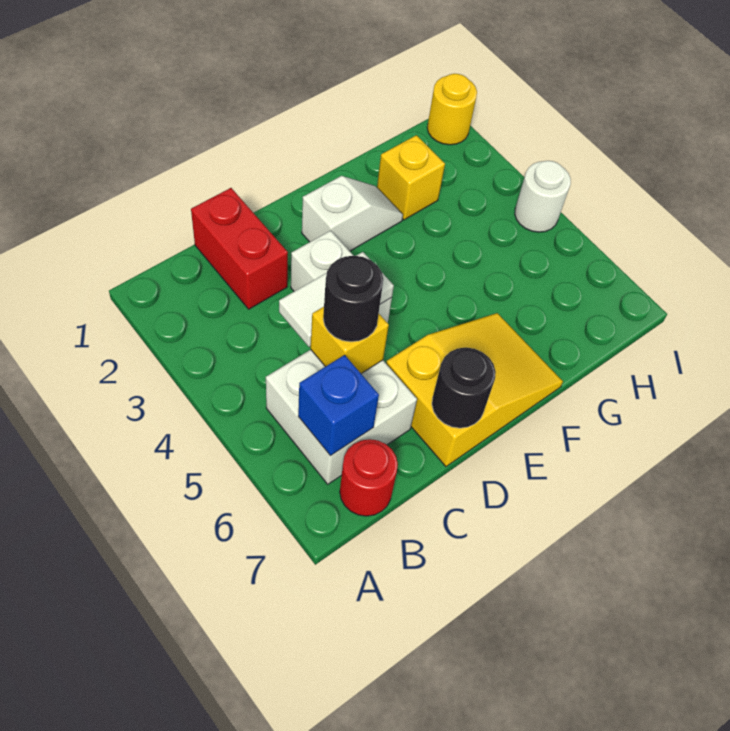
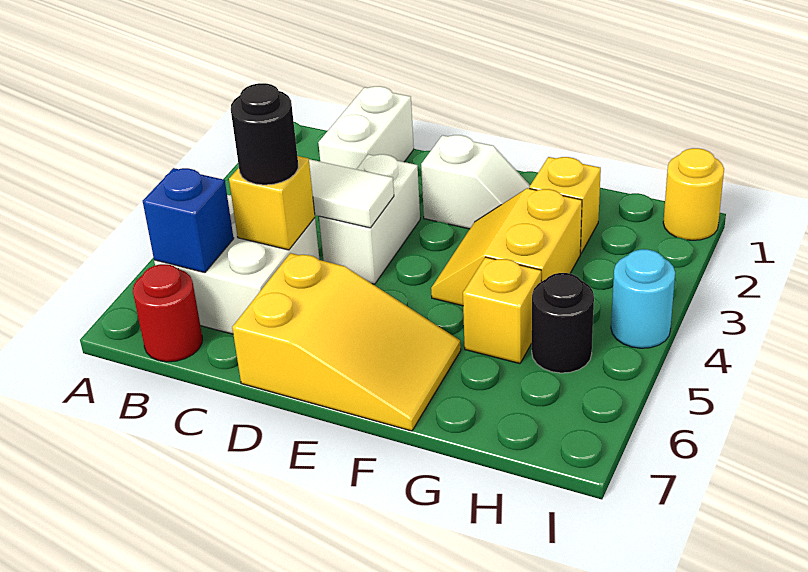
red brick C1:C2 level 1 -> white brick C1:C2 level 1
black round brick D7 level 2 -> black round brick H5 level 1
none -> yellow slope F3:G4 level 1 top G
none -> yellow brick G5 level 1
white round brick I4 level 1 -> cyan round brick I4 level 1

